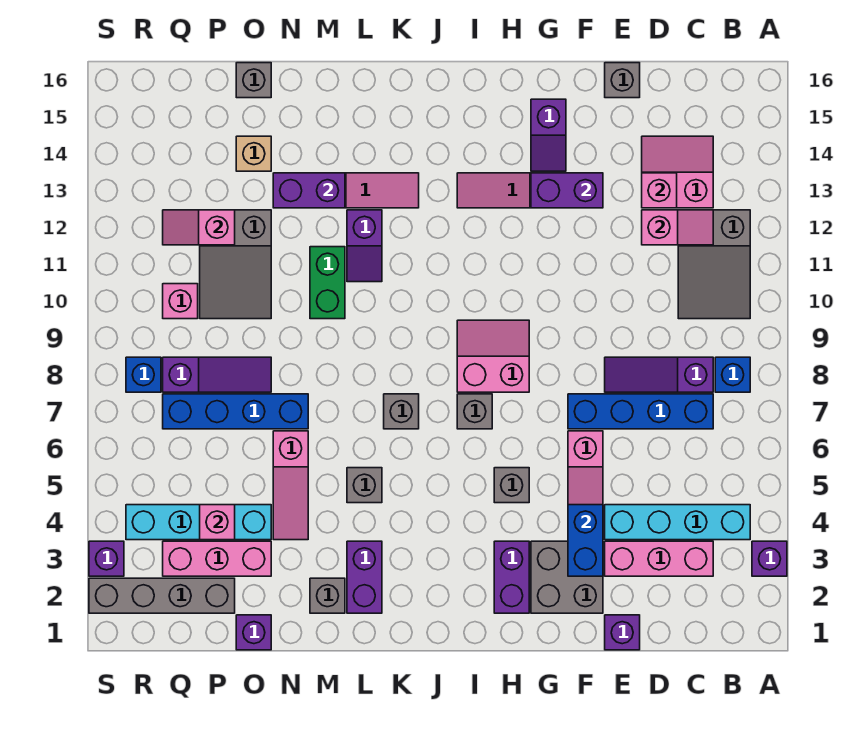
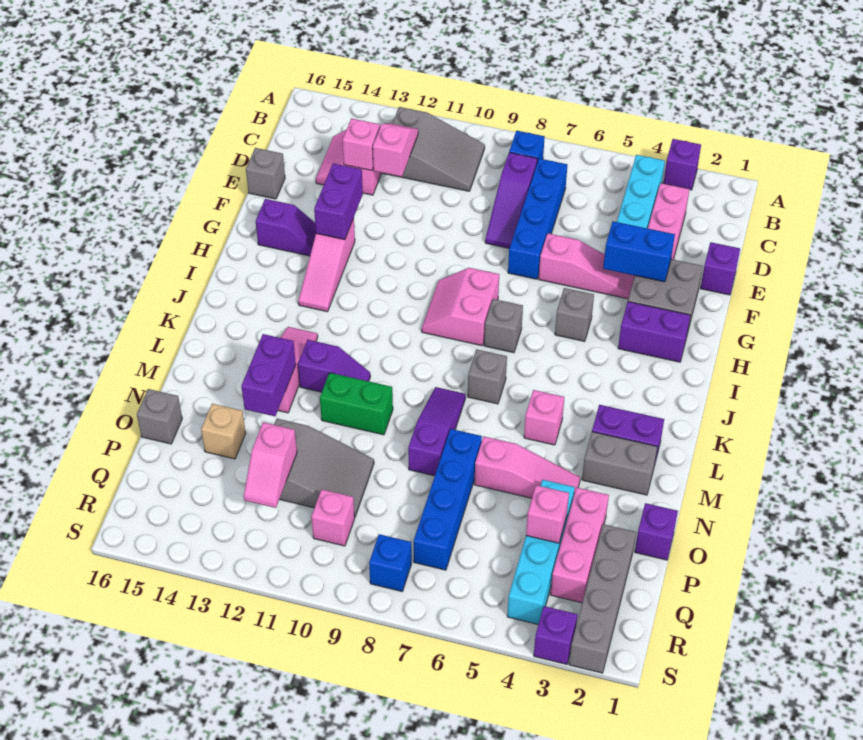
grey brick L5 level 1 -> pink brick L5 level 1
grey brick M2 level 1 -> grey brick M2:M3 level 1
purple slope O8:Q8 level 1 top Q -> purple slope L8:N8 level 1 top N

